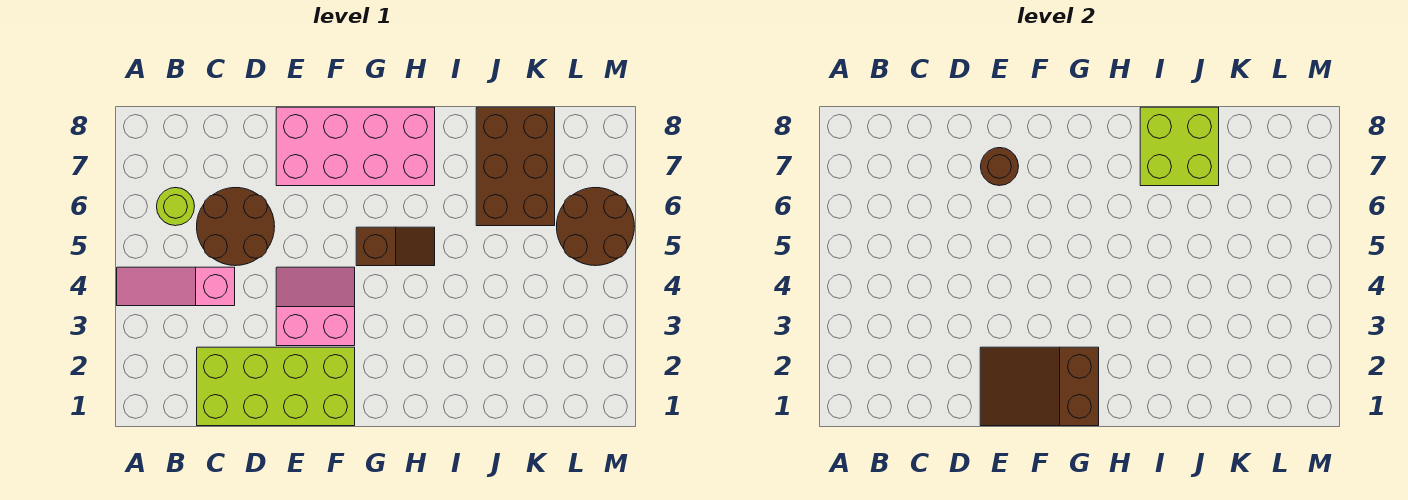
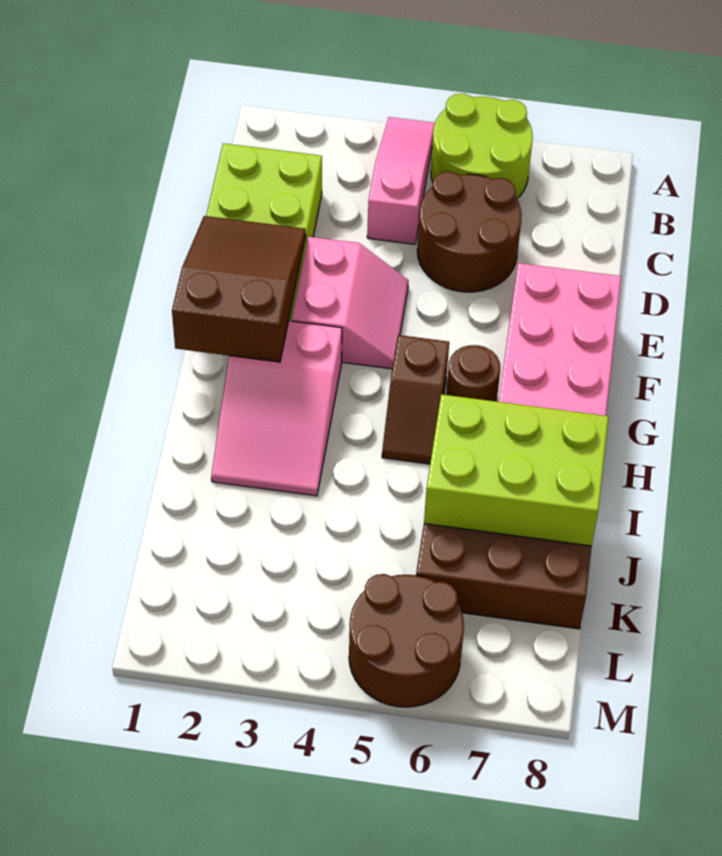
lime round brick B6 level 1 -> lime round brick A5:B6 level 1
brown round brick E7 level 2 -> brown round brick G6 level 1
none -> pink slope G2:I3 level 1 top G
lime brick I7:J8 level 2 -> lime brick I6:J8 level 2

